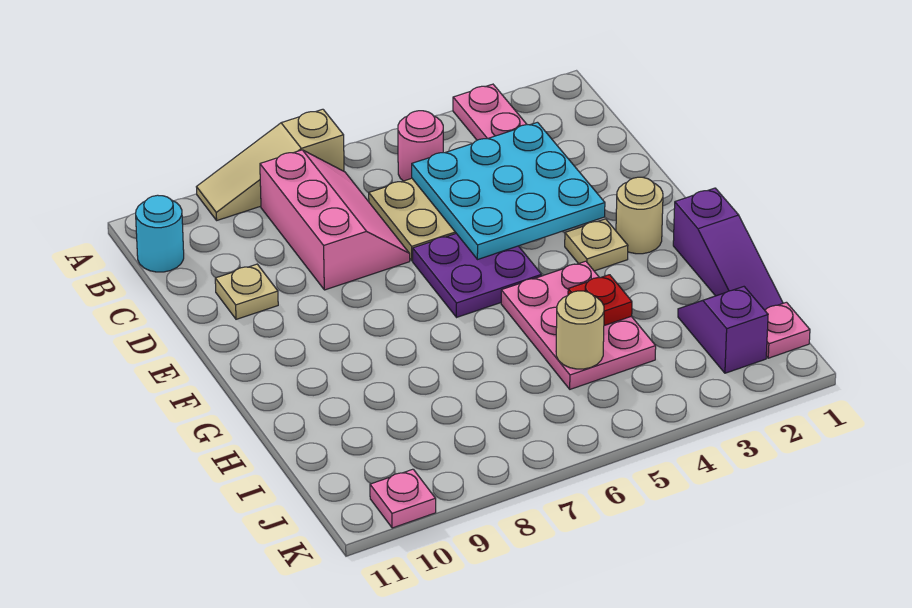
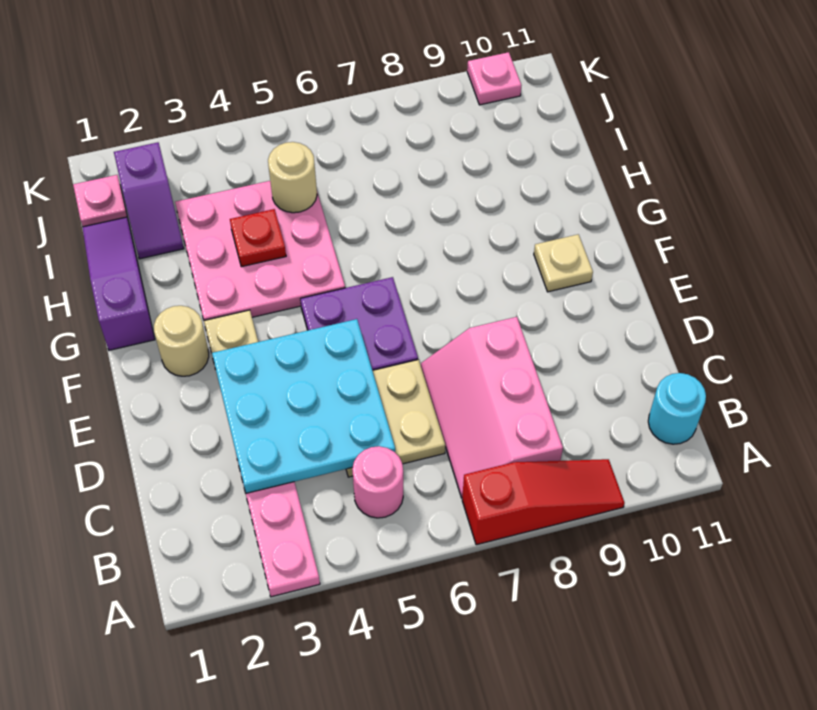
tan slope A7:A9 level 1 top 7 -> red slope A7:A9 level 1 top 7
tan plate D10 level 1 -> tan plate F10 level 1
pink plate G4:I5 level 1 -> pink plate G3:I5 level 1

